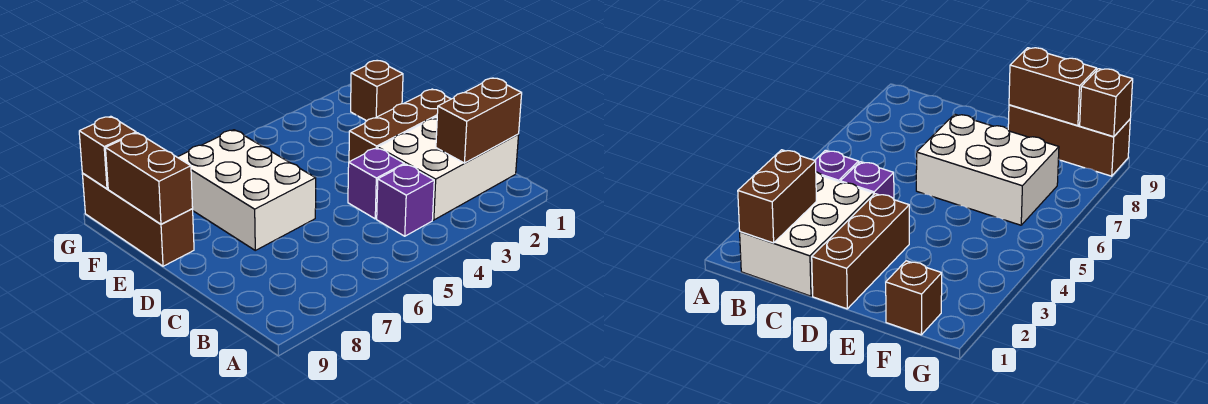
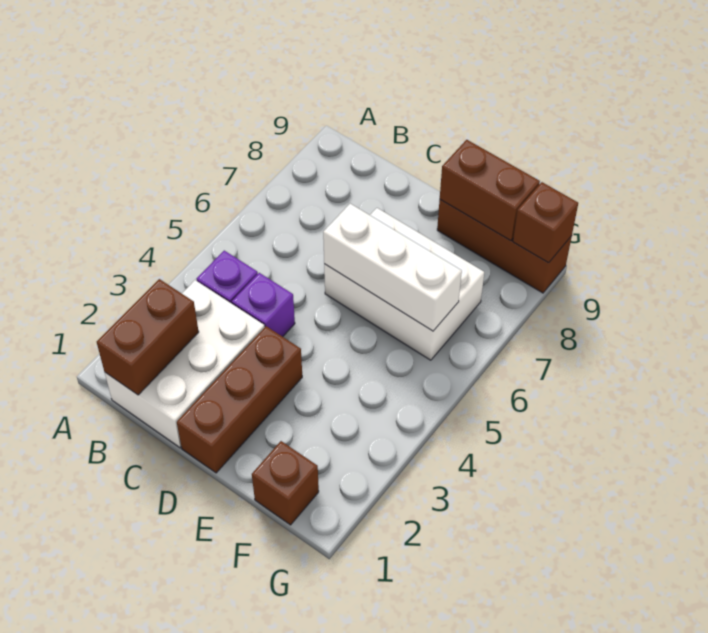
none -> white brick D6:F6 level 2

